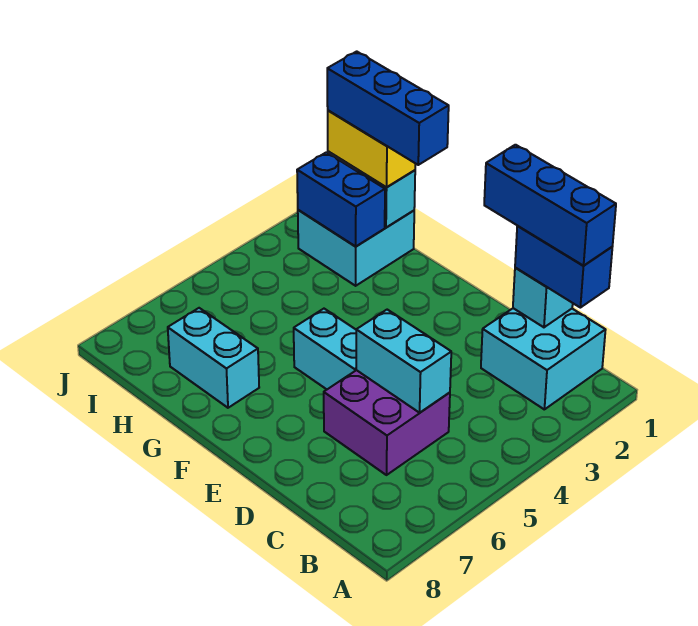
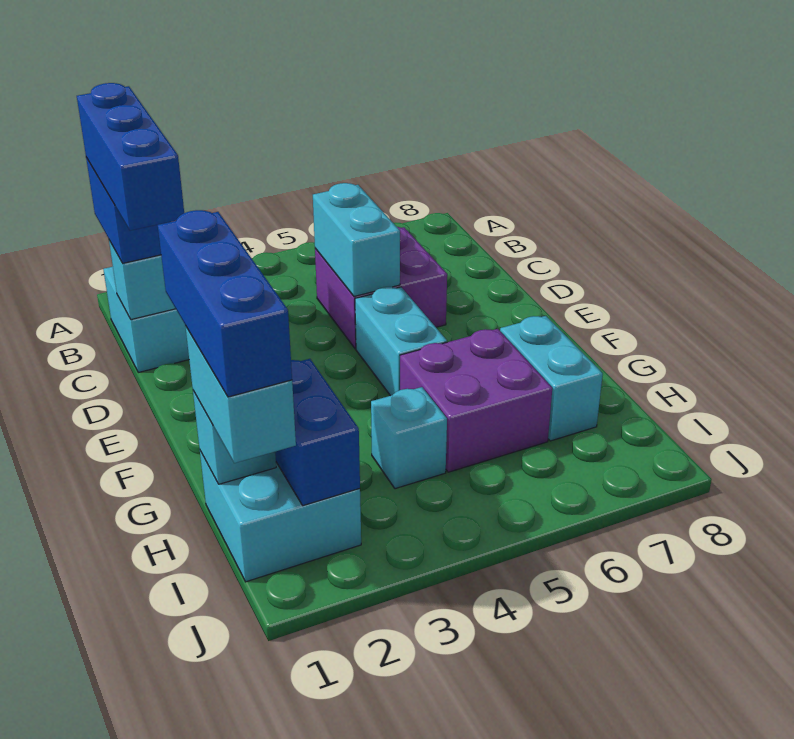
none -> purple brick G5:H6 level 1
yellow brick H1:I1 level 3 -> cyan brick H1:I1 level 3
none -> cyan brick H4 level 1

